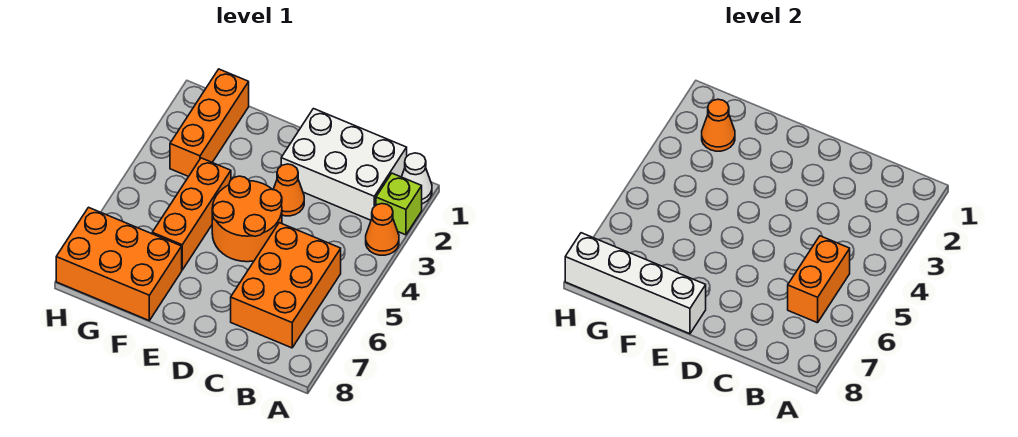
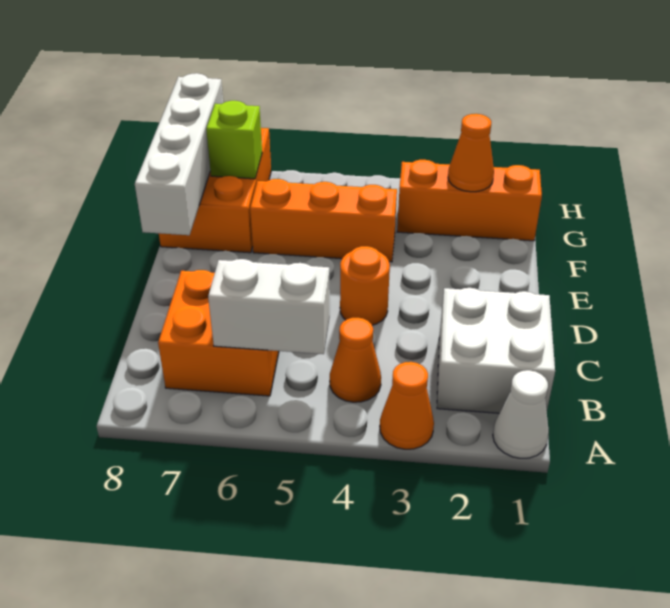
lime brick A2 level 1 -> lime brick G7 level 2
white brick B1:D2 level 1 -> white brick B1:C2 level 1
orange brick B5:C7 level 1 -> orange brick B6:C7 level 1
orange brick B5:B6 level 2 -> white brick B5:B6 level 2
orange cone D3 level 1 -> orange cone B4 level 1
orange round brick D4:E5 level 1 -> orange round brick D4 level 1

